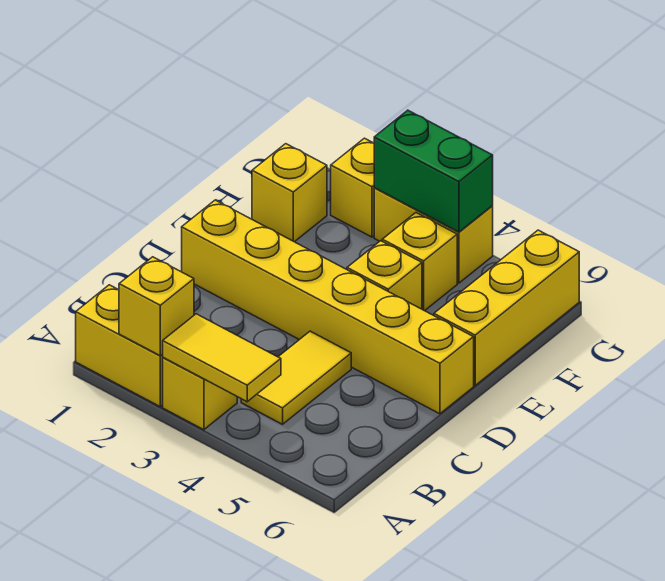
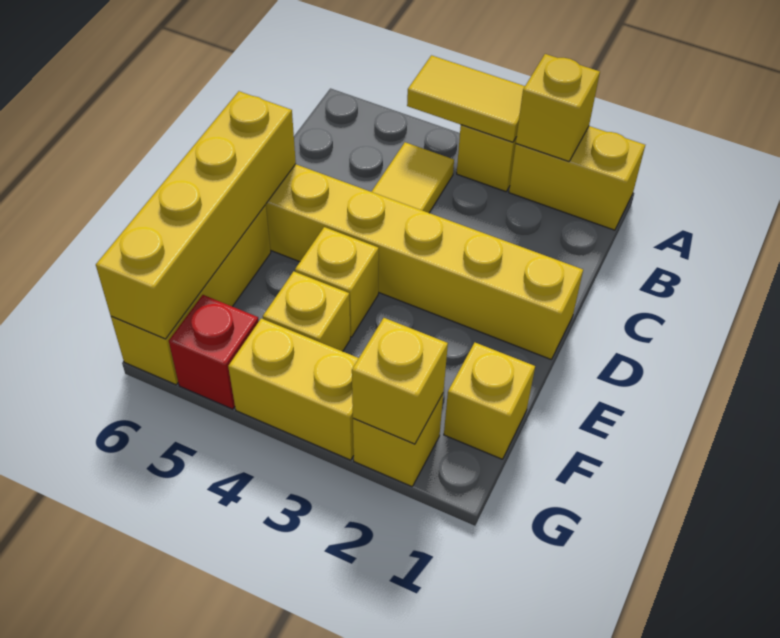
none -> yellow brick D6:G6 level 2
none -> yellow brick G2 level 2
green brick G3:G4 level 2 -> none
none -> red brick G5 level 1

